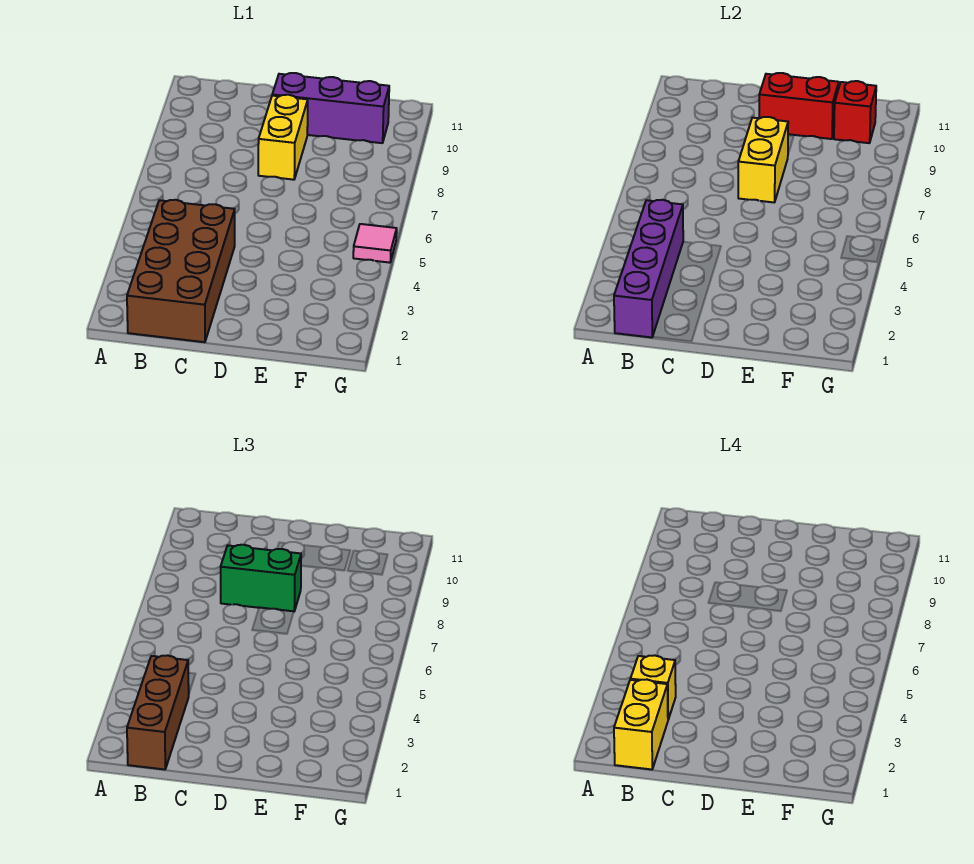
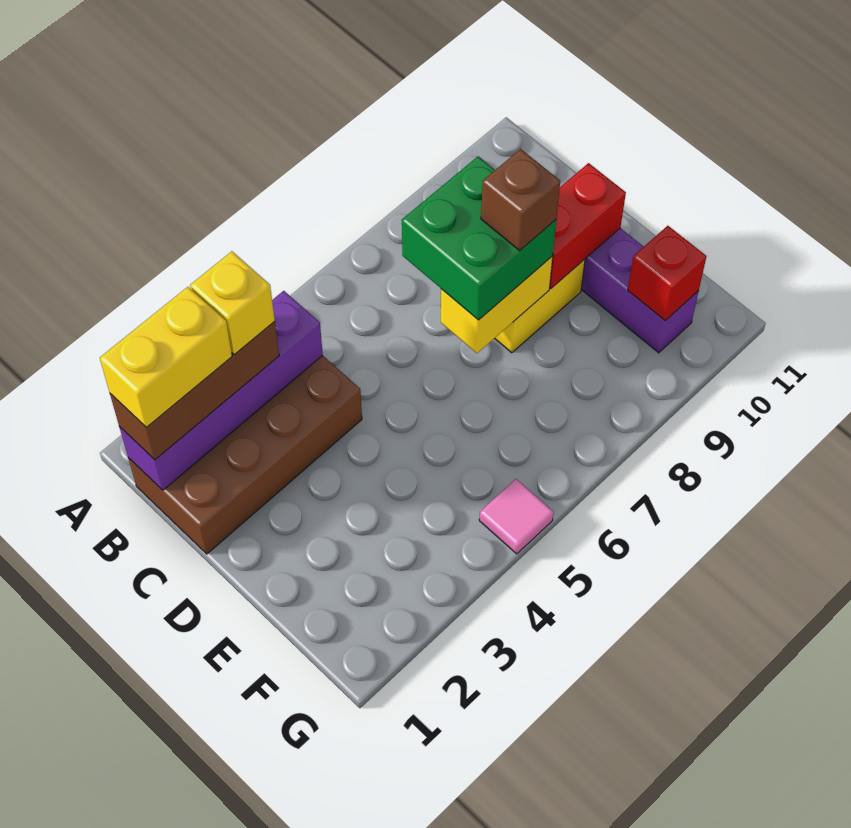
green brick C8:D8 level 3 -> green brick C7:D8 level 3
none -> brown brick D8 level 4
red brick D10:E10 level 2 -> red brick D9:D10 level 2

